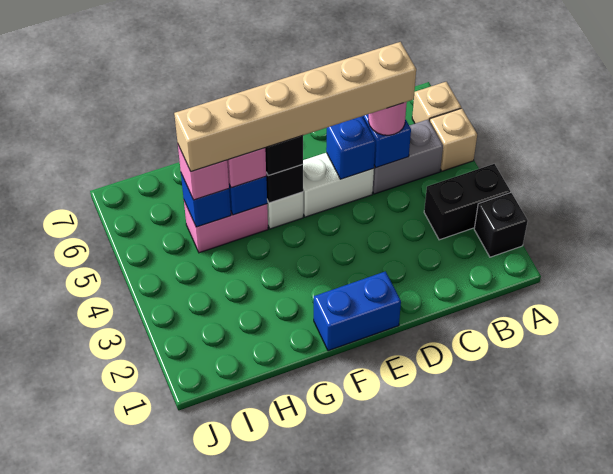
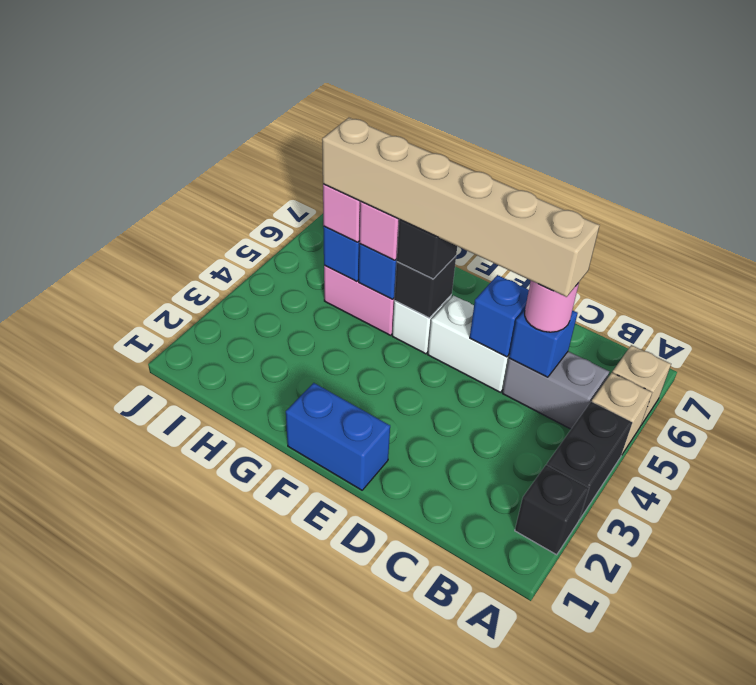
black brick A3:B3 level 1 -> black brick A3:A4 level 1

